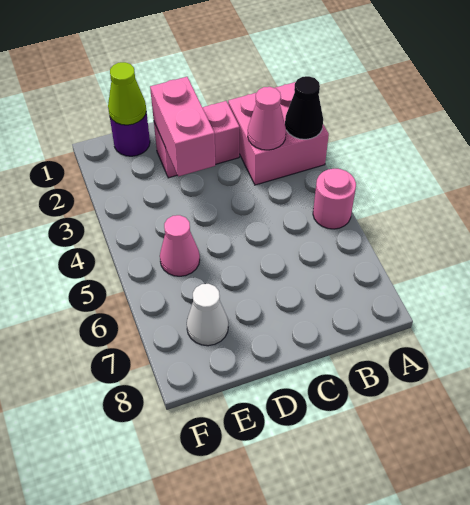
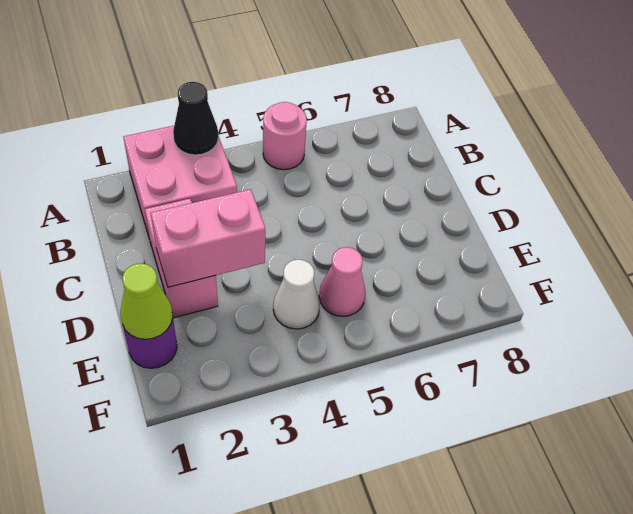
pink cone B3 level 2 -> none
white cone E7 level 1 -> white cone E4 level 1

